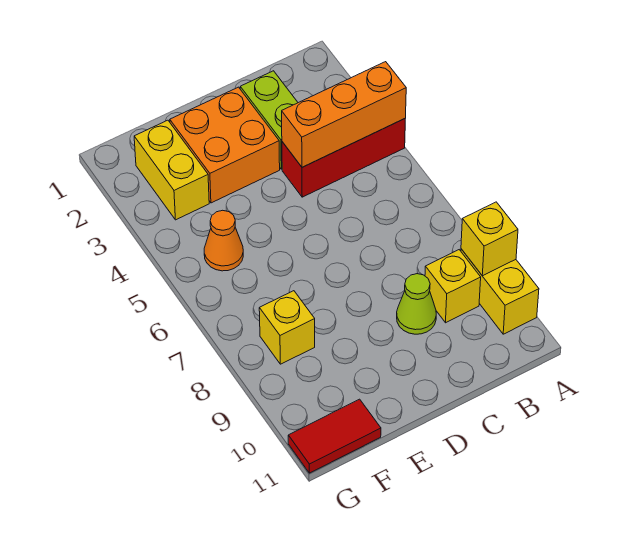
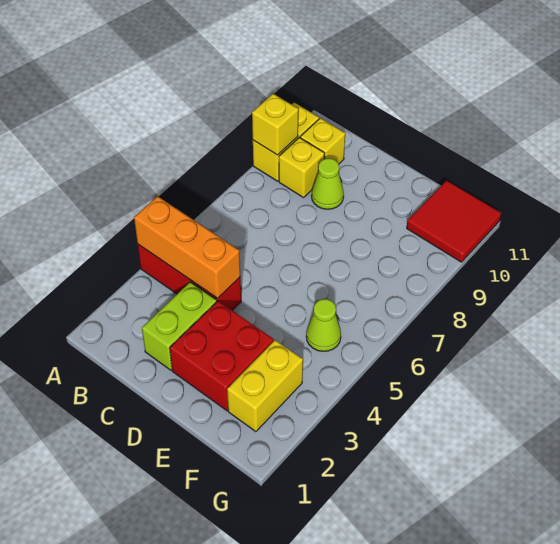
orange brick D2:E3 level 1 -> red brick D2:E3 level 1
orange cone F5 level 1 -> lime cone F5 level 1
yellow brick F8 level 1 -> yellow brick B10 level 1
red tile F11:G11 level 1 -> red tile F10:G11 level 1

